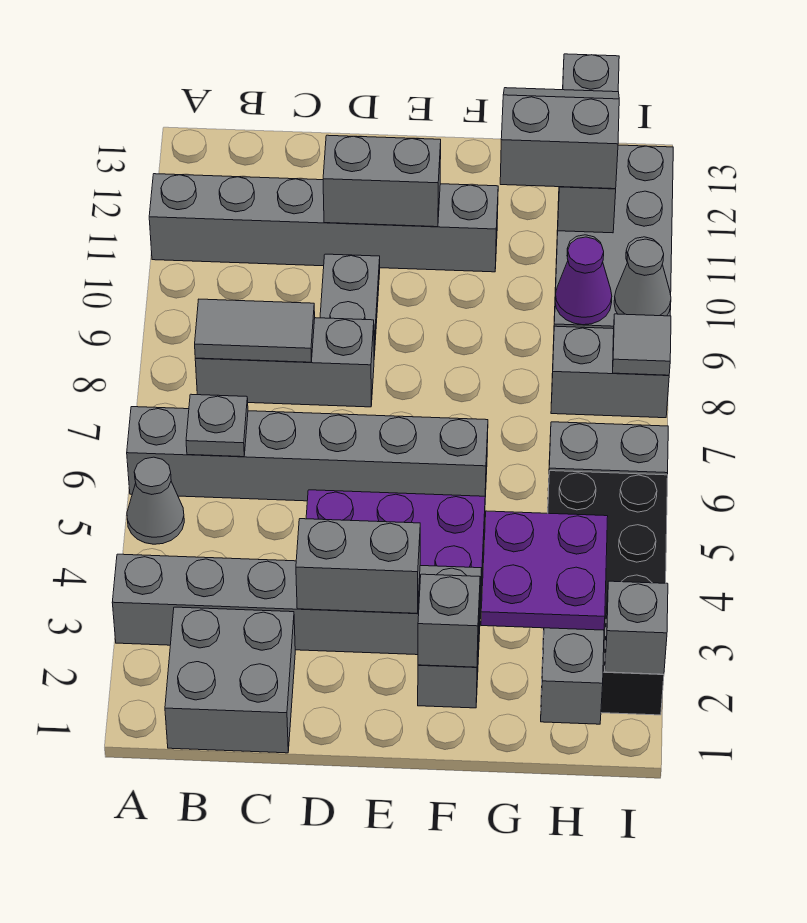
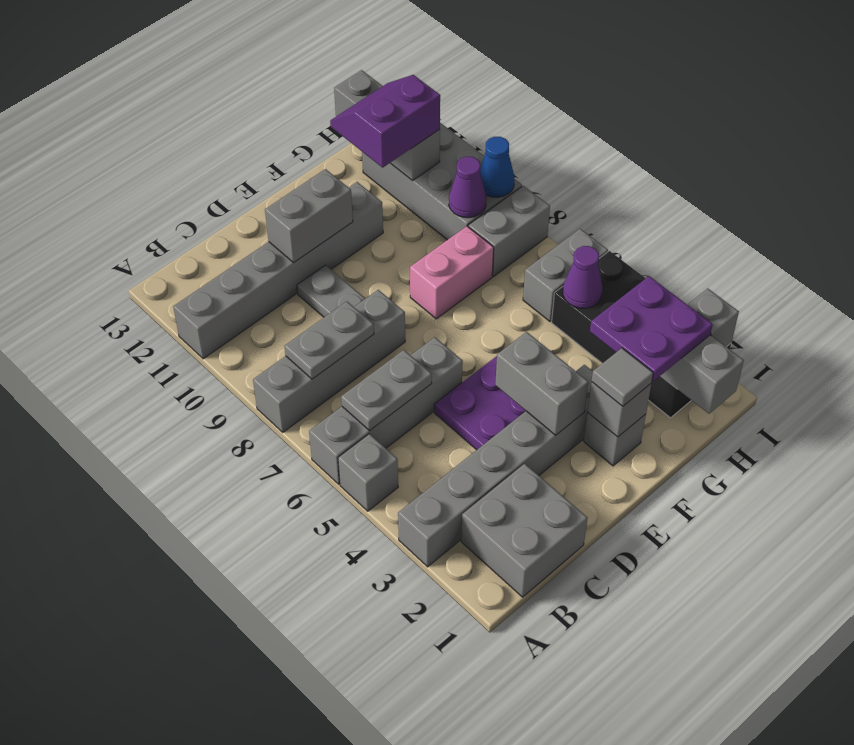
grey cone A5 level 1 -> grey brick A5 level 1
grey brick A6:F6 level 1 -> grey brick A6:D6 level 1
grey plate B6 level 2 -> grey plate B6:C6 level 2
grey brick B8:D8 level 1 -> grey brick A8:D8 level 1
grey tile B8:C8 level 2 -> grey plate B8:C8 level 2
grey brick D3:E3 level 2 -> grey brick E3:E4 level 2
none -> pink brick F8:G8 level 1
grey slope G11:H12 level 3 top 11 -> purple slope G11:H12 level 3 top 11
none -> purple cone H5 level 2
grey tile I8 level 2 -> grey tile F2 level 3
grey cone I9 level 2 -> blue cone I9 level 2

